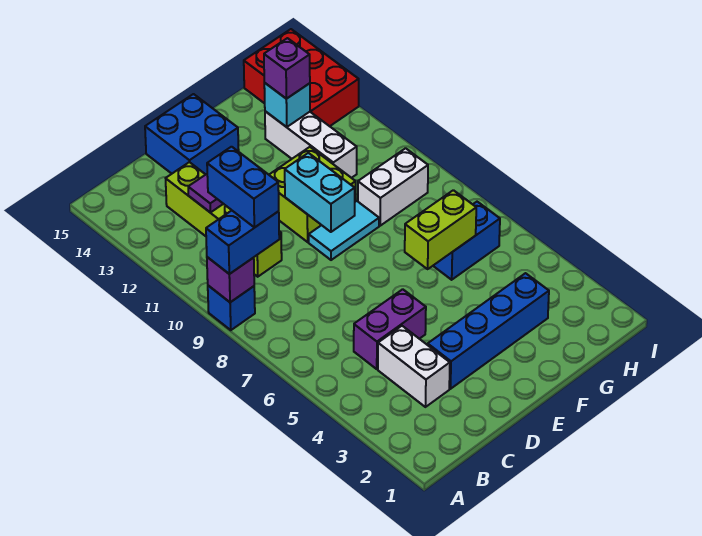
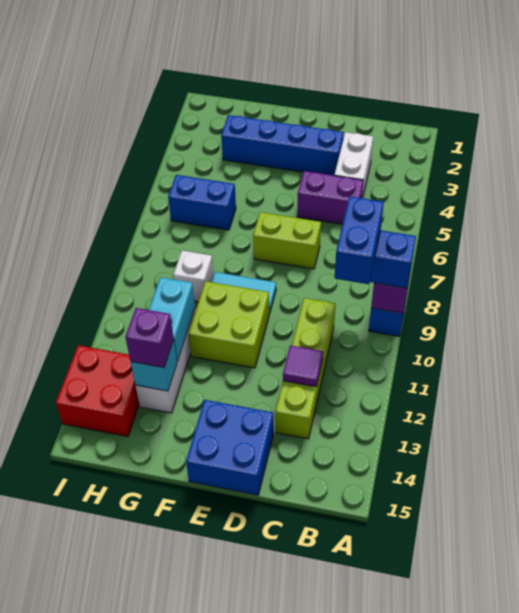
cyan brick E9:E10 level 2 -> cyan brick G11:G12 level 2
lime brick F6:G6 level 2 -> lime brick D7:E7 level 1
white brick G9:H9 level 1 -> white brick G9 level 1
red brick H13:I15 level 1 -> red brick H13:I14 level 1

